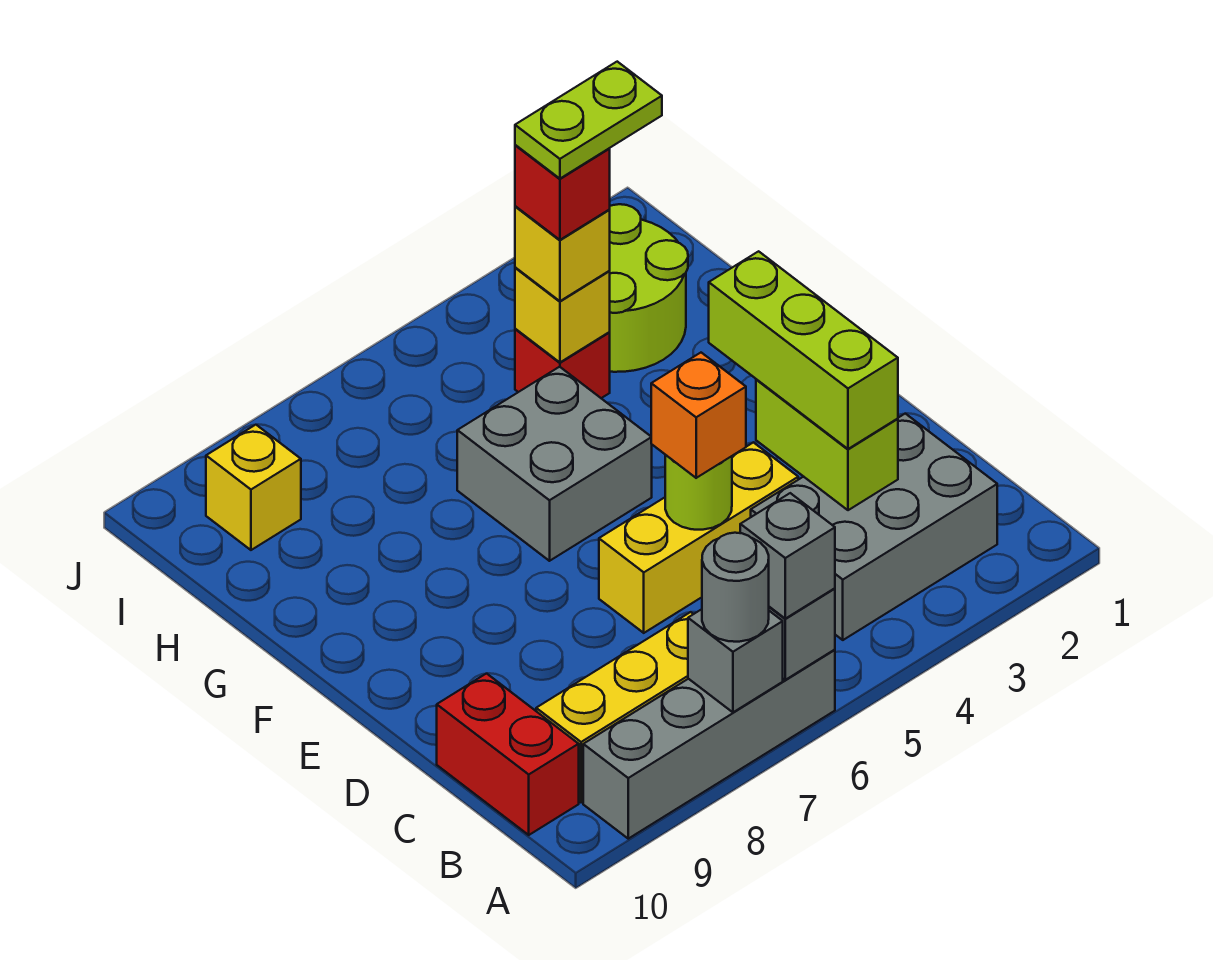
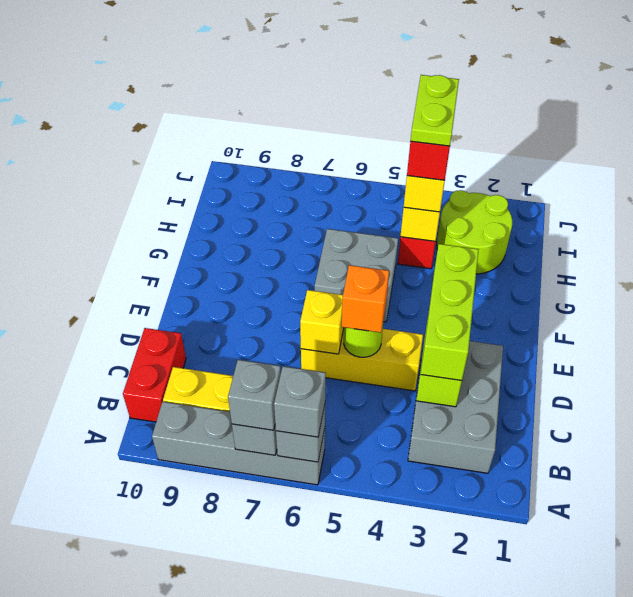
grey round brick A7 level 3 -> grey brick A7 level 3
grey brick B2:C4 level 1 -> grey brick B2:D3 level 1
lime plate H3:H4 level 5 -> lime plate H4:I4 level 5
yellow brick I9 level 1 -> yellow brick D6 level 2

